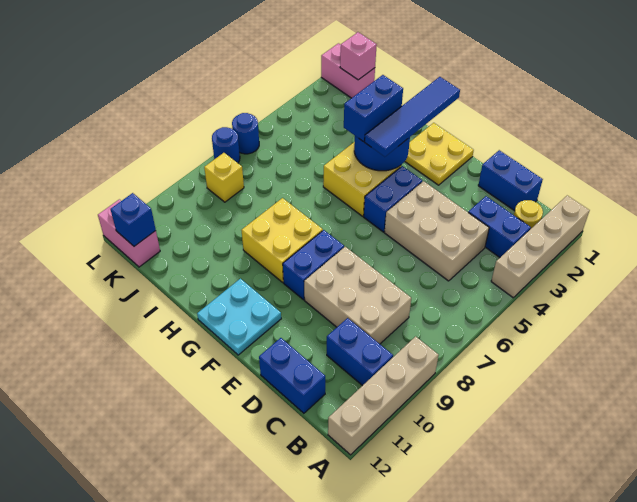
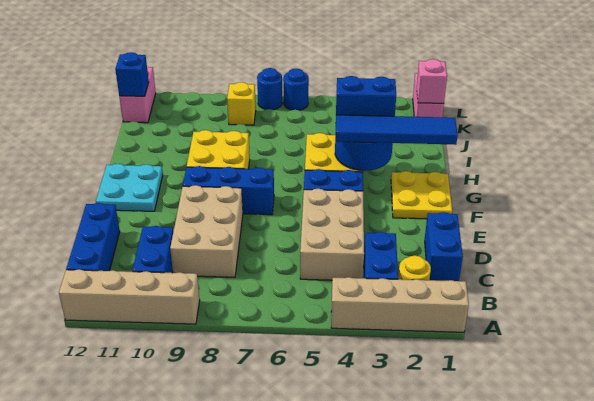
blue brick C12:D12 level 1 -> blue brick B12:D12 level 1
blue brick F8:F9 level 1 -> blue brick F7:F9 level 1

